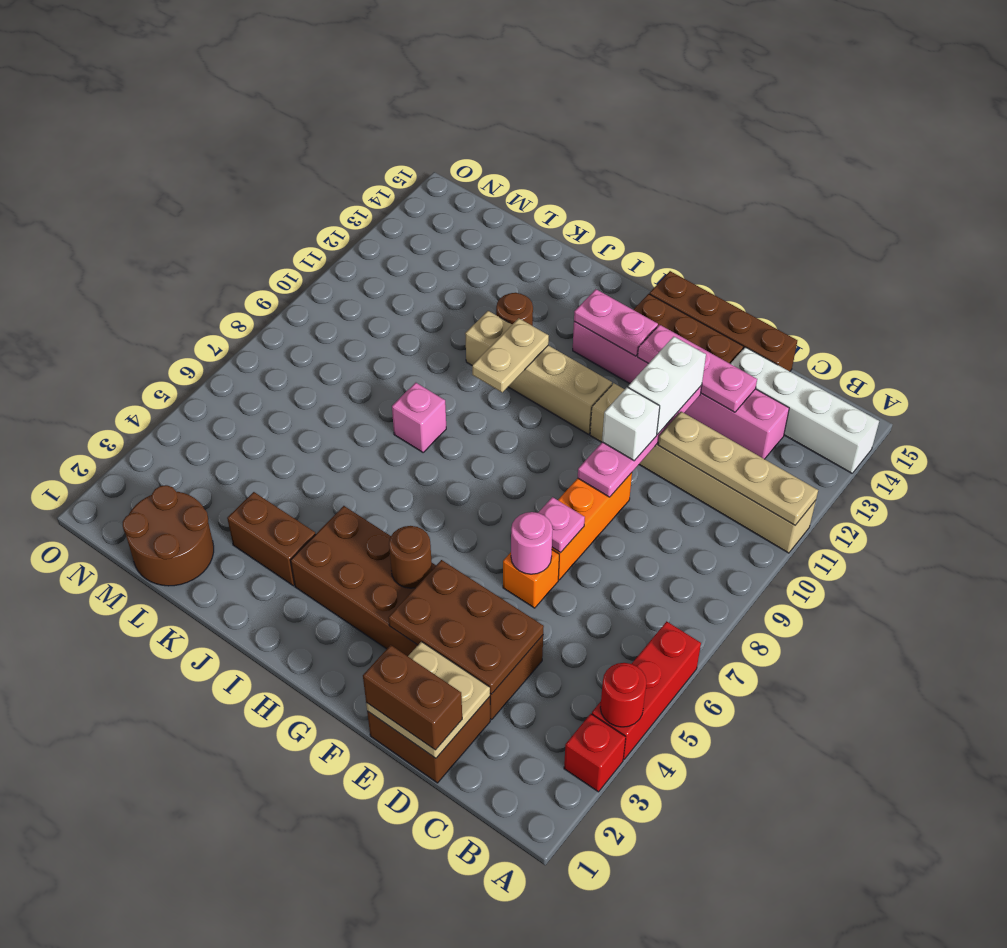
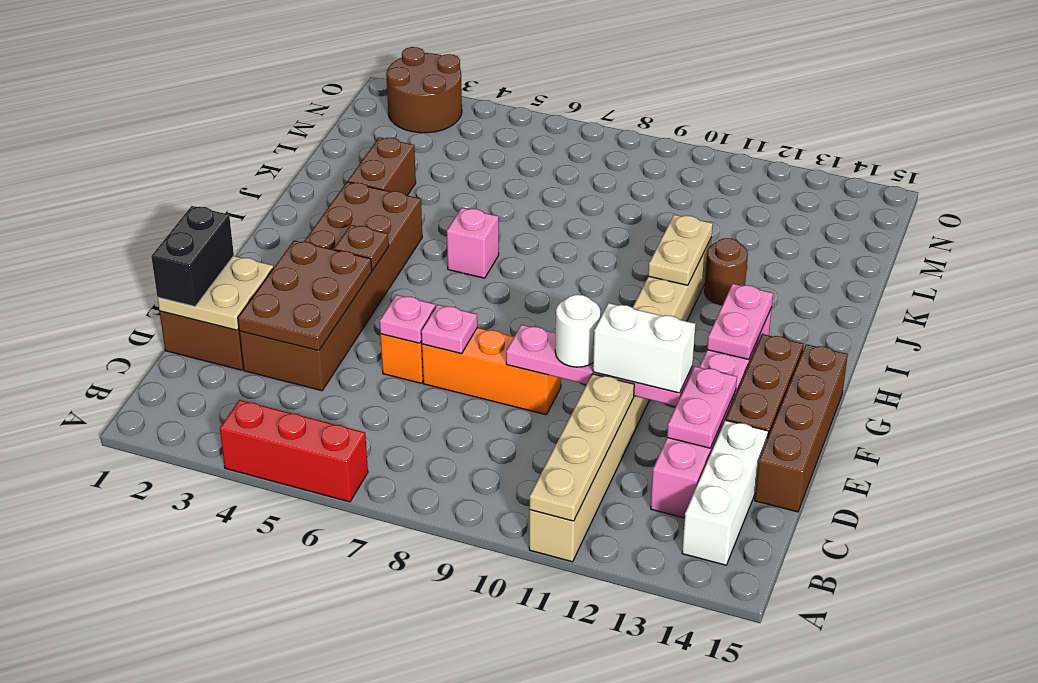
red brick A3 level 1 -> none
red round brick A4 level 2 -> none
white brick A14:D14 level 1 -> white brick B14:D14 level 1
brown brick D1:E1 level 3 -> black brick D1:E1 level 3
pink plate D13:F13 level 2 -> pink plate D13:E13 level 2
pink round brick E6 level 2 -> pink plate E6 level 2
white brick E10 level 3 -> white round brick E10 level 3
brown round brick G4 level 2 -> brown plate G4 level 2
tan plate I10:I11 level 2 -> tan plate I11:J11 level 2
pink brick J8 level 1 -> pink brick I6 level 1
brown round brick L1:M2 level 1 -> brown round brick N2:O3 level 1

